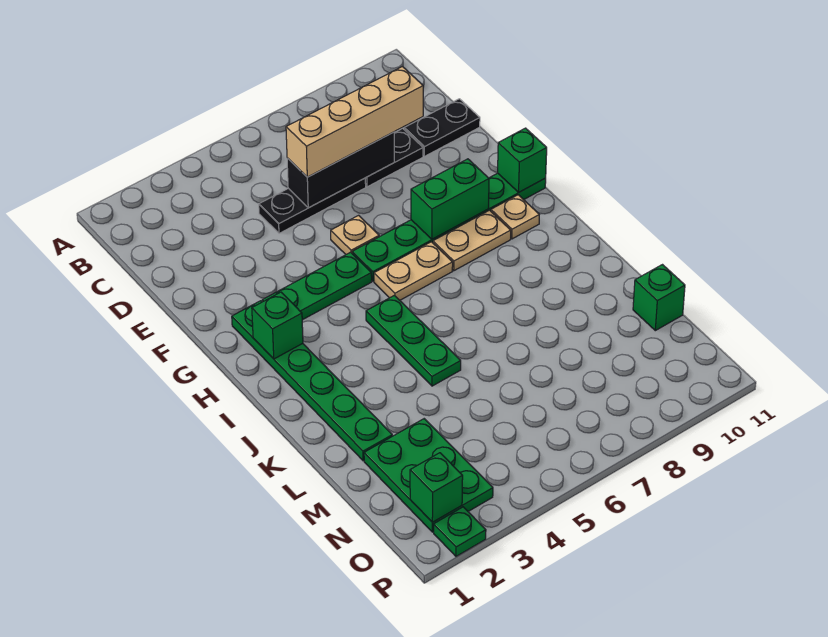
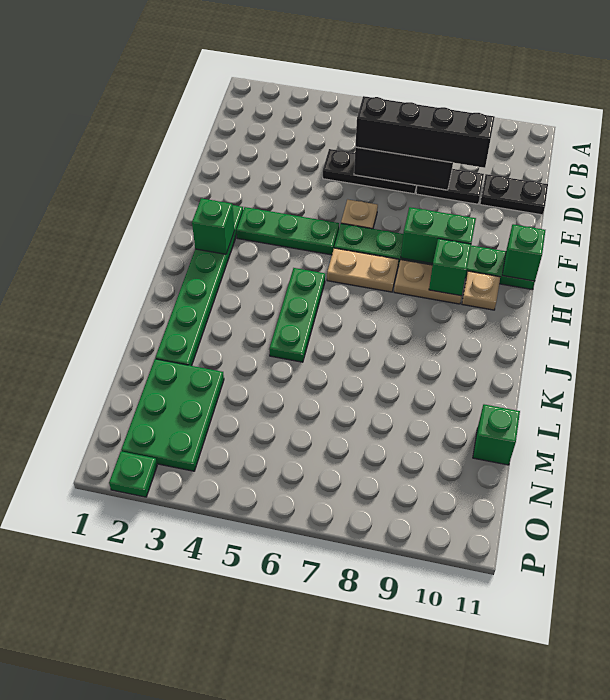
tan brick D6:D9 level 3 -> black brick D6:D9 level 3
green brick O2 level 2 -> green brick H9 level 2

